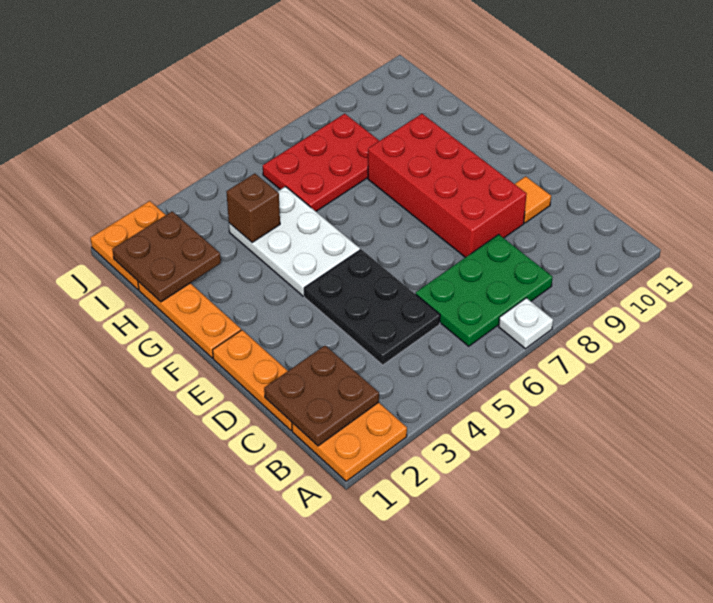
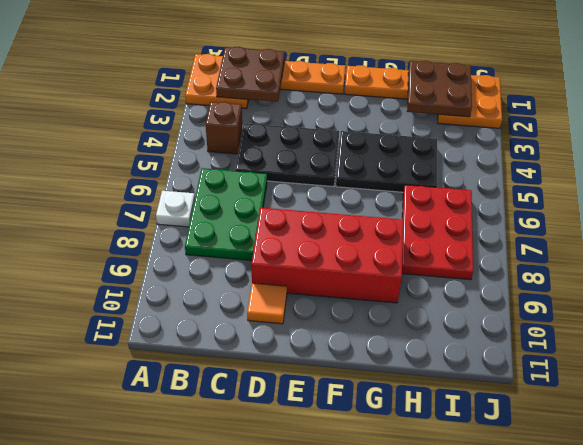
white plate F4:H5 level 1 -> black plate F4:H5 level 1
brown brick H4 level 2 -> brown brick B4 level 1

